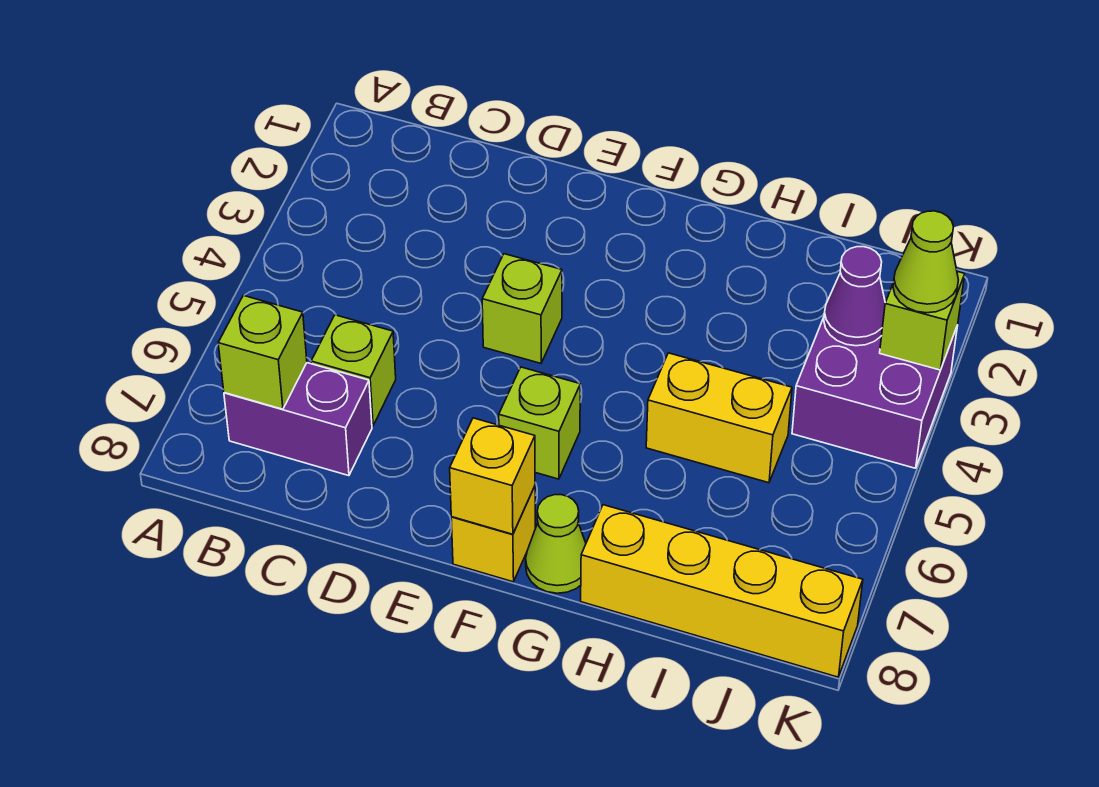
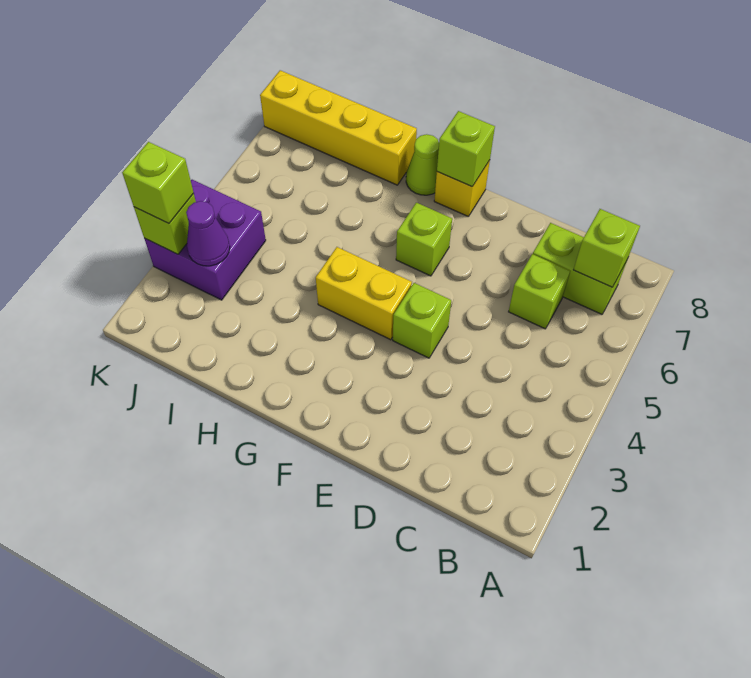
purple brick B7:C7 level 1 -> lime brick B7:C7 level 1
yellow brick F8 level 2 -> lime brick F8 level 2
yellow brick H5:I5 level 1 -> yellow brick F4:G4 level 1
lime cone K3 level 3 -> lime brick K3 level 3

